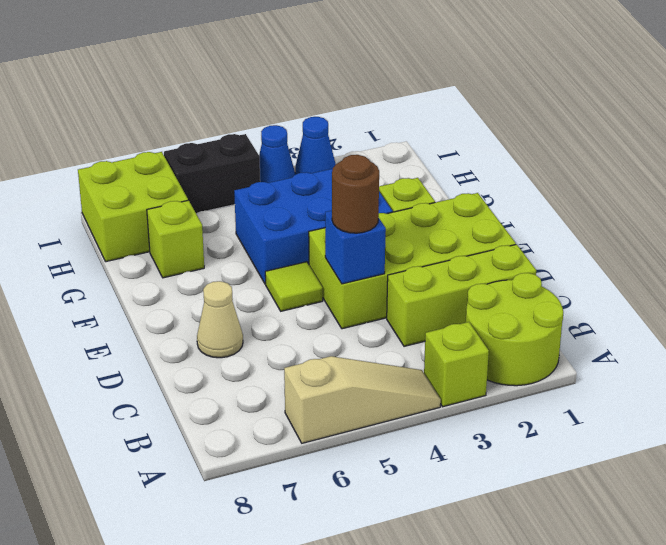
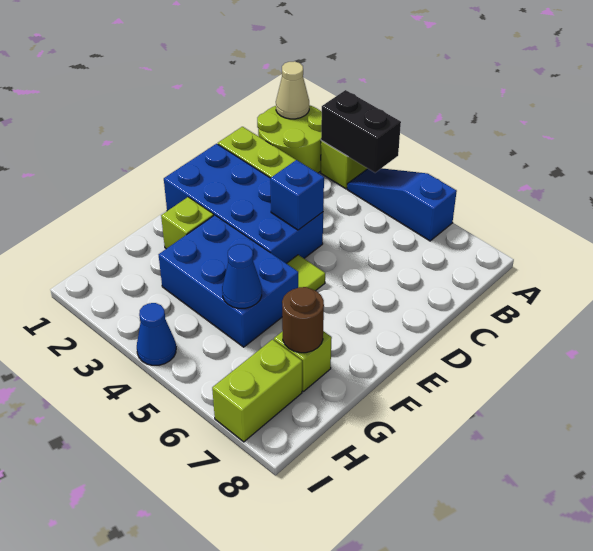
tan slope A4:A6 level 1 top 6 -> blue slope A4:A6 level 1 top 6
lime brick D1:E4 level 1 -> blue brick D1:E4 level 1
brown round brick D4 level 3 -> brown round brick G7 level 2
tan cone D7 level 1 -> tan cone A1 level 2
lime brick H7:I8 level 1 -> lime brick H7:I7 level 1
blue cone I3 level 1 -> blue cone G5 level 2
black brick I5:I6 level 1 -> black brick A3:A4 level 2

